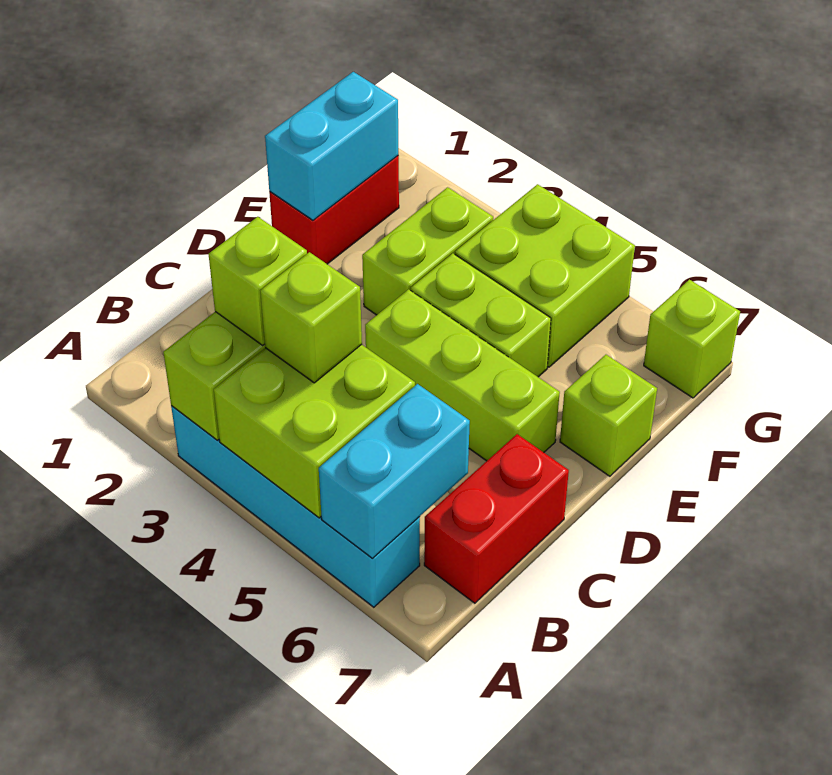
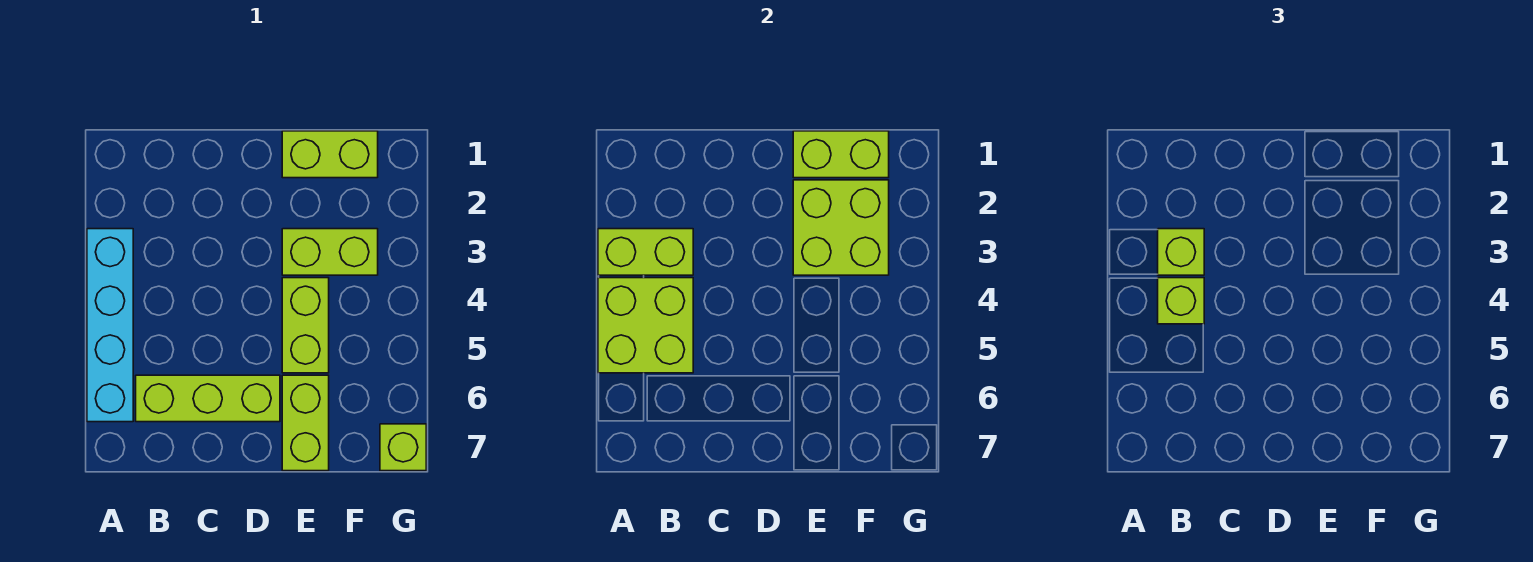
cyan brick A6:B6 level 2 -> none
red brick B7:C7 level 1 -> none
lime brick D4:D6 level 1 -> lime brick B6:D6 level 1
red brick E1:F1 level 1 -> lime brick E1:F1 level 1
cyan brick E1:F1 level 2 -> lime brick E1:F1 level 2
lime brick E7 level 1 -> lime brick E6:E7 level 1
lime brick F4:G5 level 1 -> lime brick E2:F3 level 2

